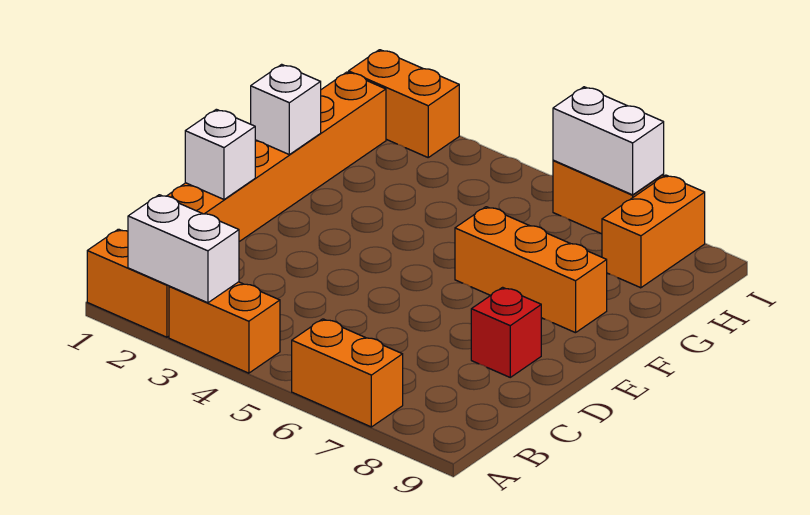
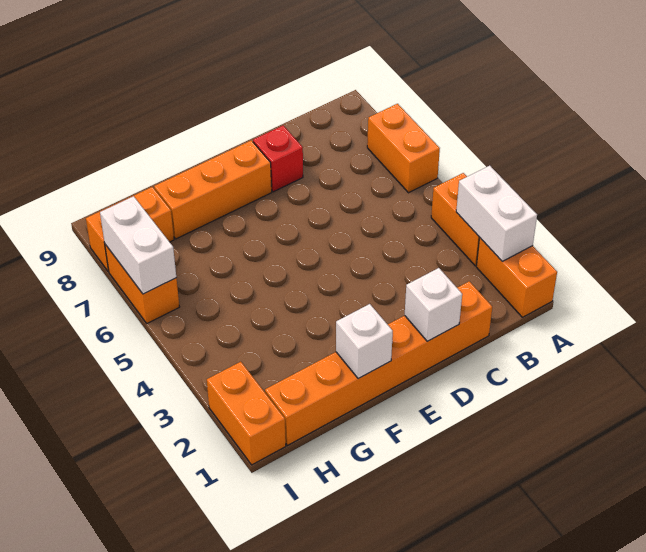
orange brick F6:F8 level 1 -> orange brick E8:G8 level 1

